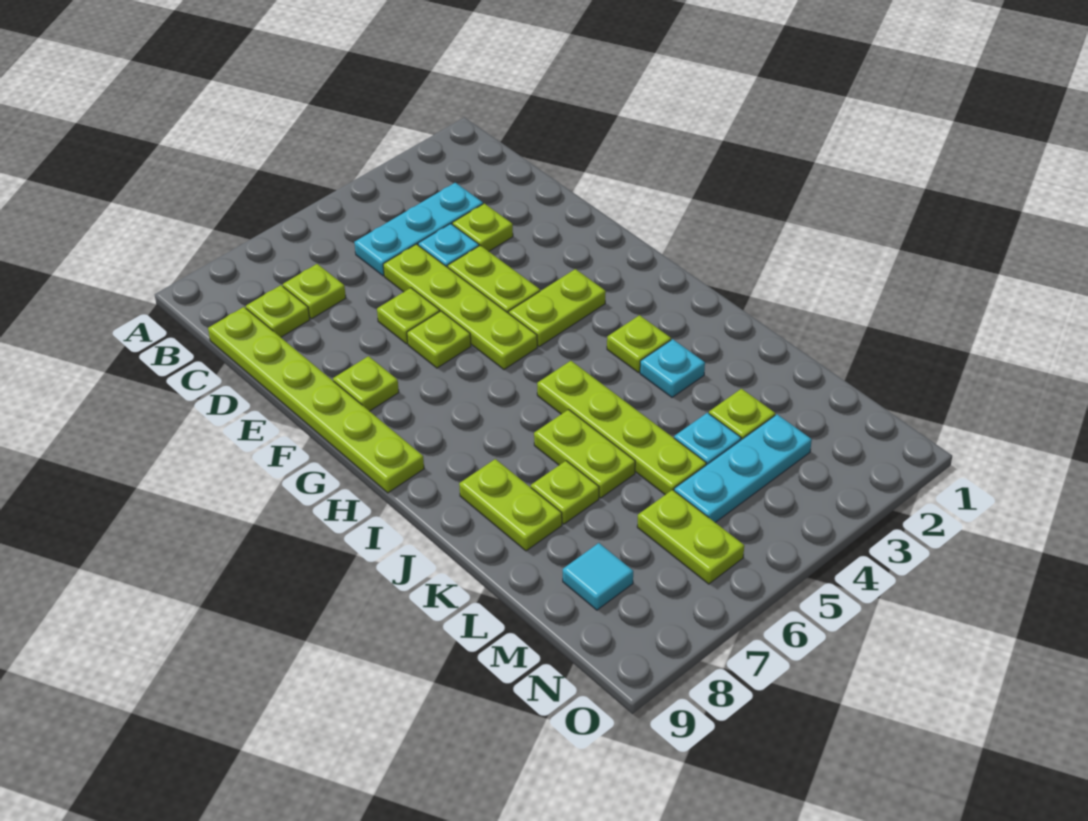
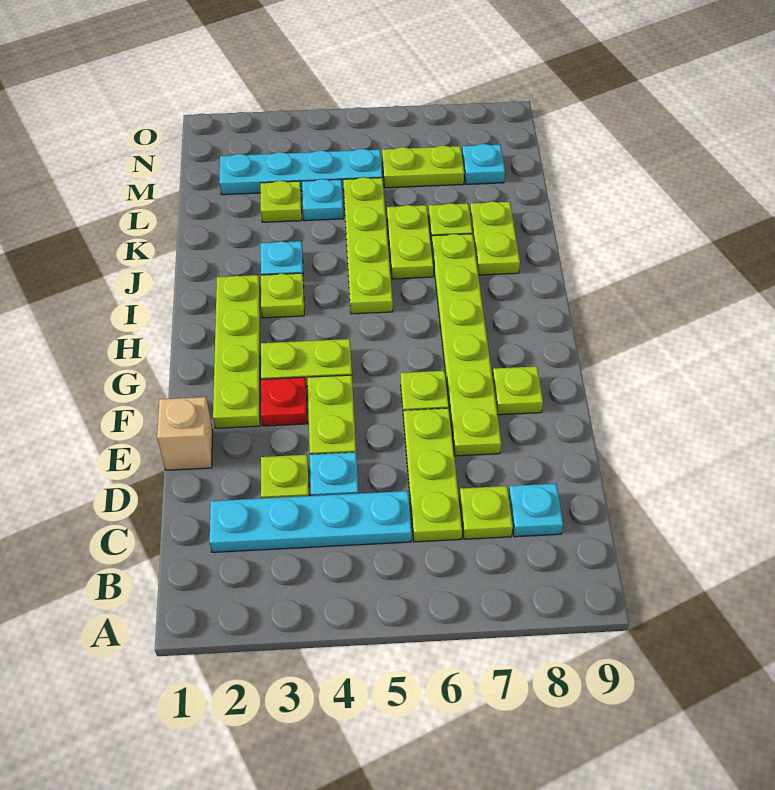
cyan plate C3:C5 level 1 -> cyan plate C2:C5 level 1
lime plate C8 level 1 -> cyan plate C8 level 1
lime plate C9:H9 level 1 -> lime plate E7:J7 level 1
lime plate D5:G5 level 1 -> lime plate F2:I2 level 1
none -> tan brick E1 level 1
lime plate E6 level 1 -> lime plate C6:E6 level 1
none -> red plate F3 level 1
cyan plate M3:M5 level 1 -> cyan plate M2:M5 level 1
lime plate M6:N6 level 1 -> lime plate M6:M7 level 1
cyan tile M8 level 1 -> cyan plate M8 level 1

